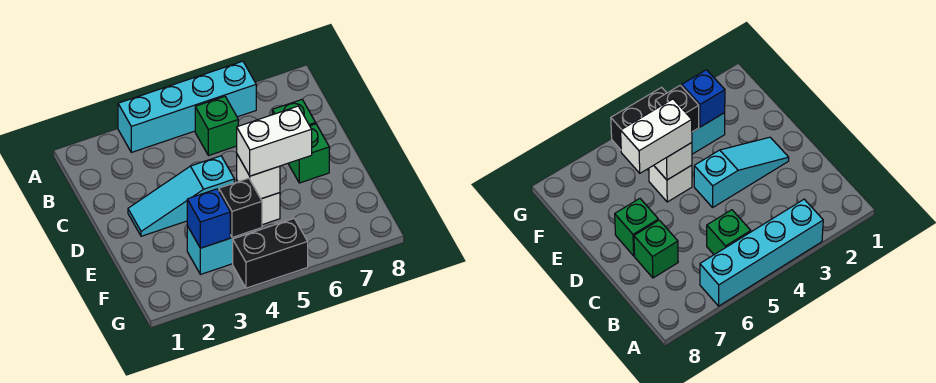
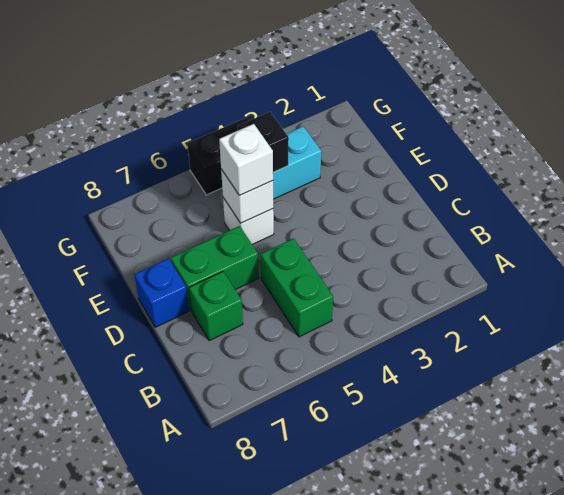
cyan brick A3:A6 level 1 -> none
green brick B5 level 1 -> green brick B5:C5 level 1
cyan slope D2:D4 level 1 top 4 -> none
green brick D7 level 1 -> green brick D6:D7 level 1
white brick E5:E6 level 3 -> white brick E5 level 3
blue brick F3 level 2 -> blue brick D8 level 1

